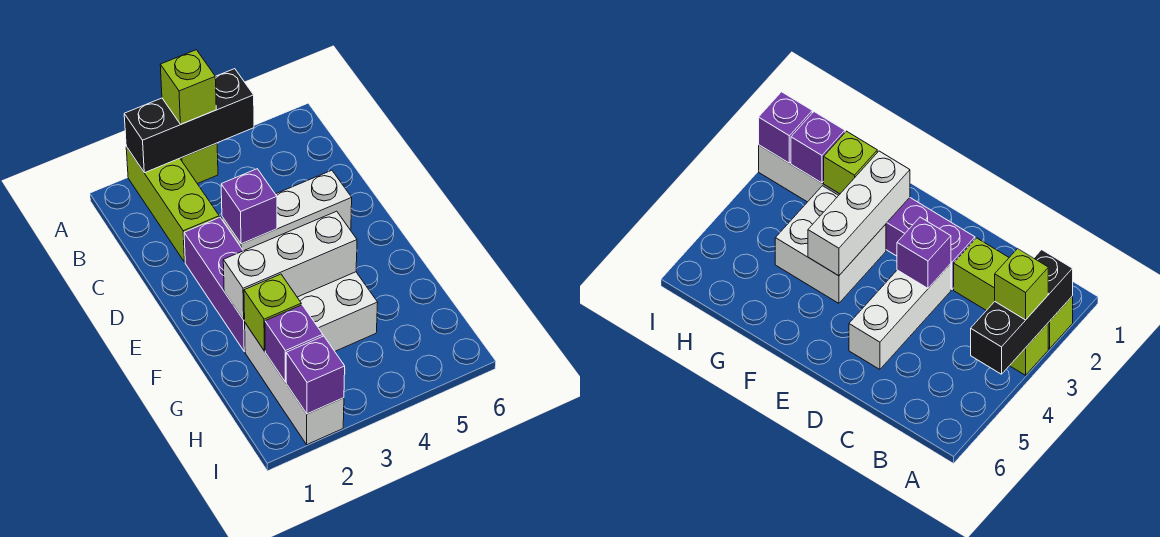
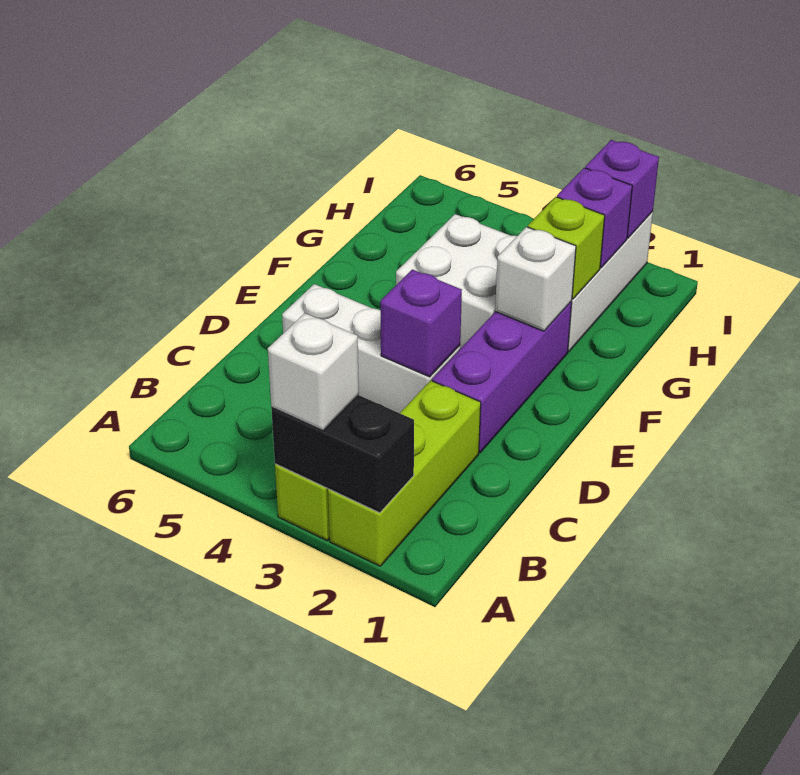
black brick A2:A4 level 2 -> black brick A2:A3 level 2
lime brick A3 level 3 -> white brick A3 level 3
white brick F2:F4 level 2 -> white brick F2 level 2

